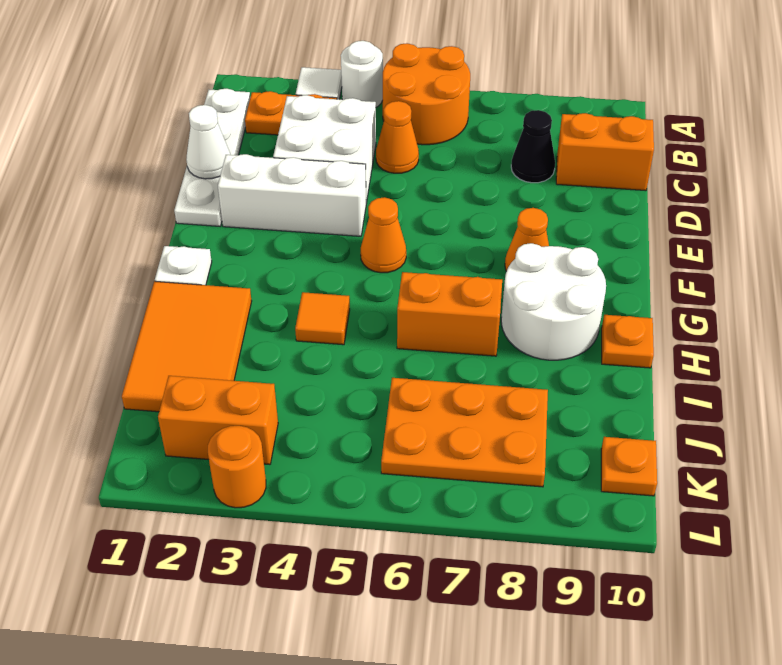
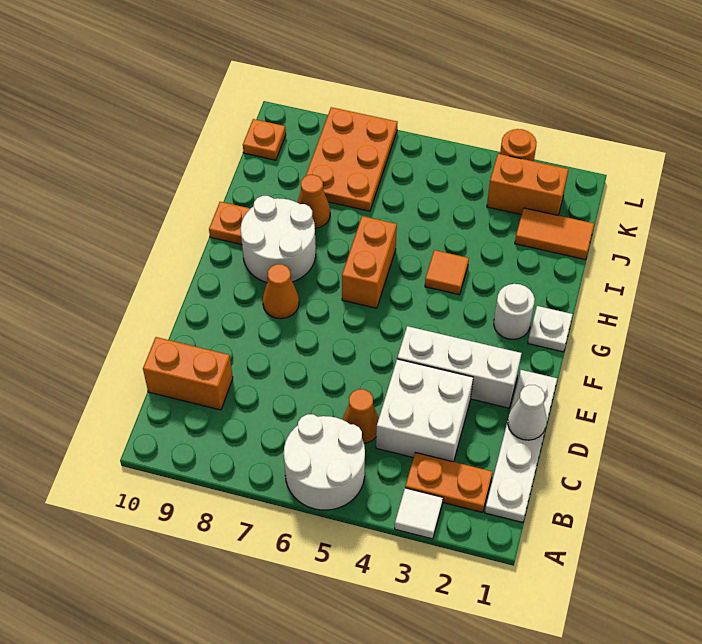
white round brick A4 level 1 -> white round brick G2 level 1
orange round brick A5:B6 level 1 -> white round brick A5:B6 level 1
black cone C8 level 1 -> none
orange cone F5 level 1 -> orange cone I8 level 1
orange tile H1:J2 level 1 -> orange tile J1:J2 level 1
orange brick H6:H7 level 1 -> orange brick G6:H6 level 1
orange plate J6:K8 level 1 -> orange plate J7:L8 level 1

